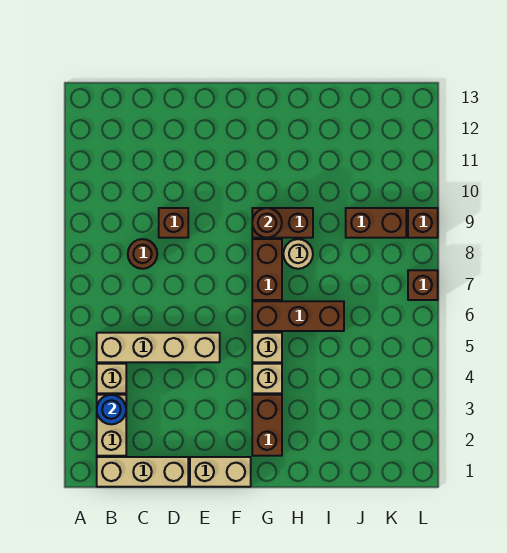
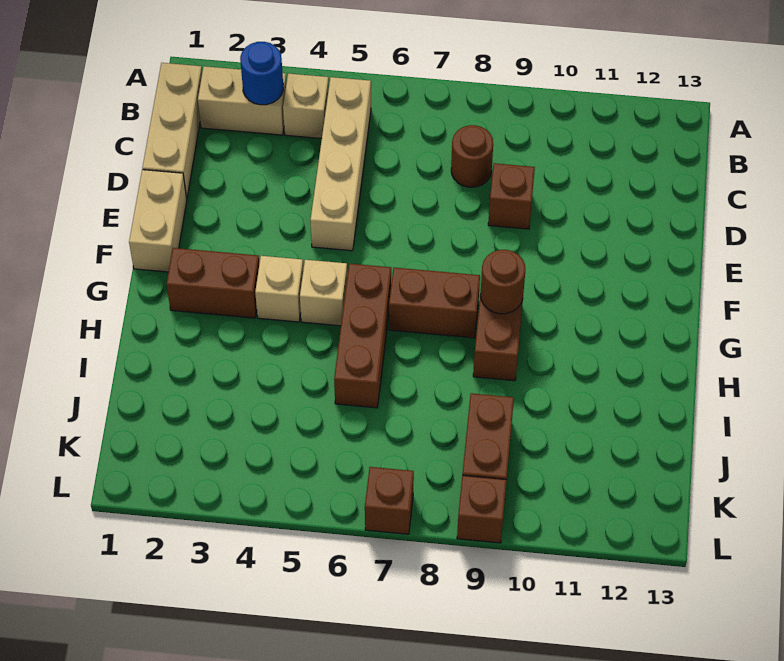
tan round brick H8 level 1 -> none

